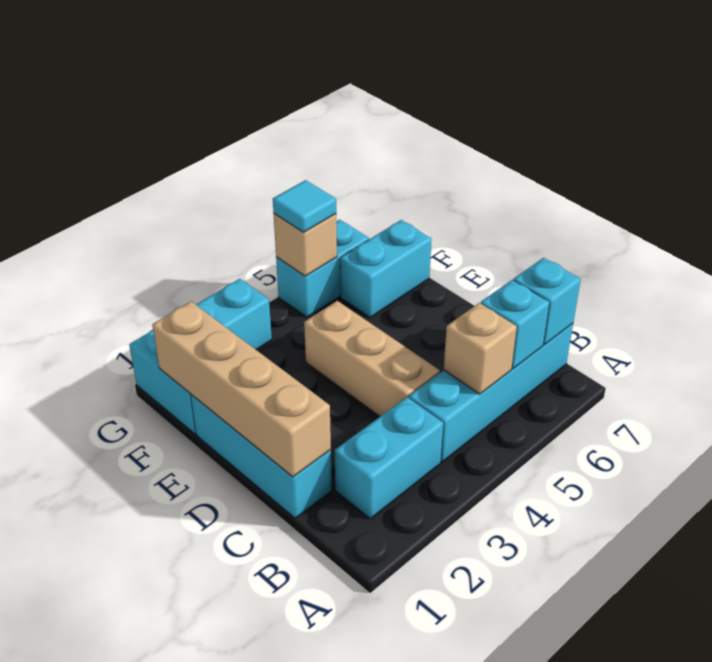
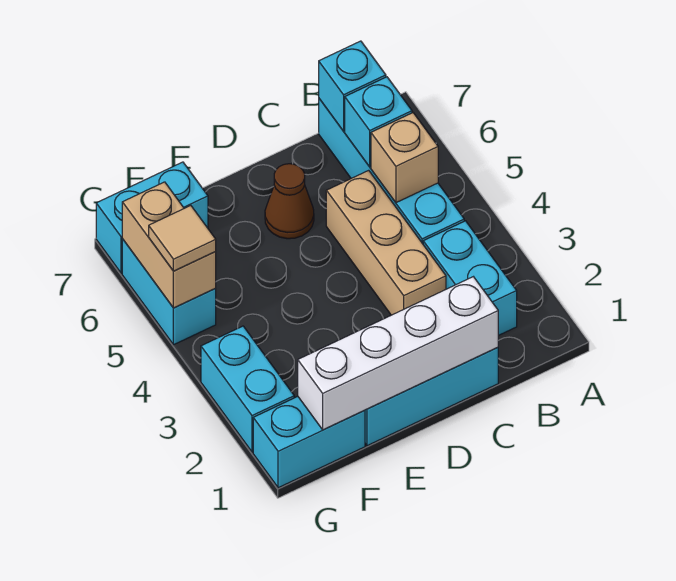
tan brick C1:F1 level 2 -> white brick C1:F1 level 2
tan brick C4:E4 level 1 -> tan brick C3:C5 level 1
none -> brown cone D6 level 1
cyan brick F6:F7 level 1 -> cyan brick F7:G7 level 1
tan brick G5 level 2 -> tan brick G5:G6 level 2
cyan tile G5 level 3 -> tan tile G5 level 3

